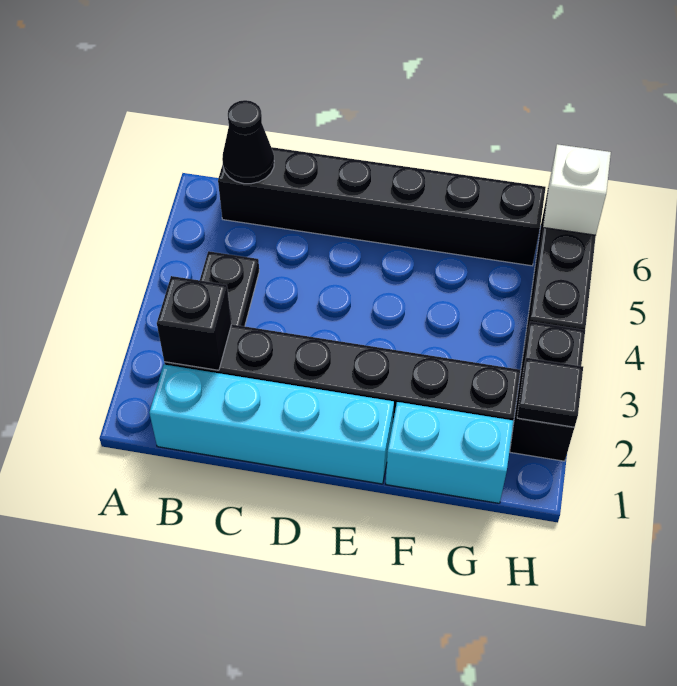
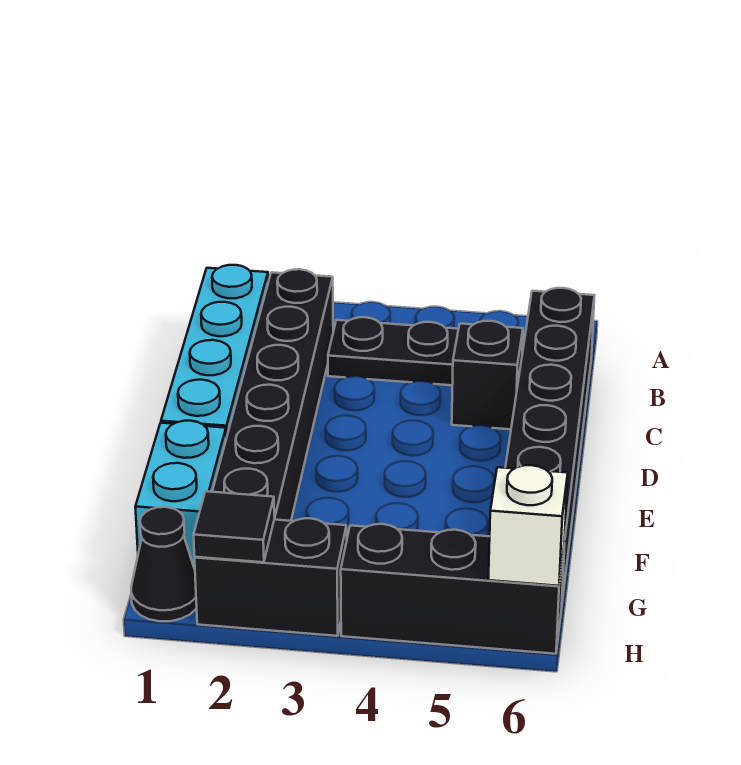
black brick B2 level 2 -> black brick C5 level 1
black cone B6 level 2 -> black cone H1 level 1

